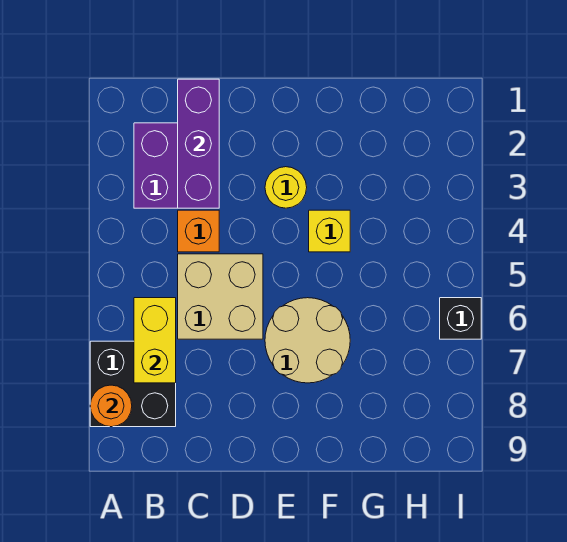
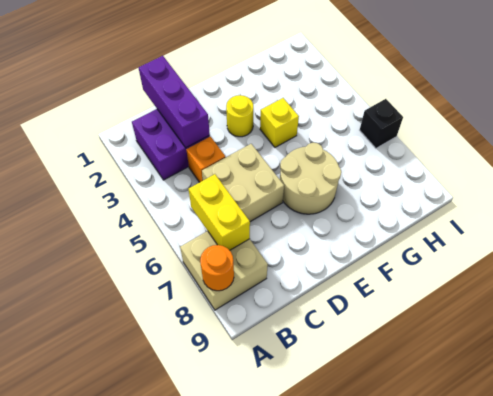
black brick A7:B8 level 1 -> tan brick A7:B8 level 1

